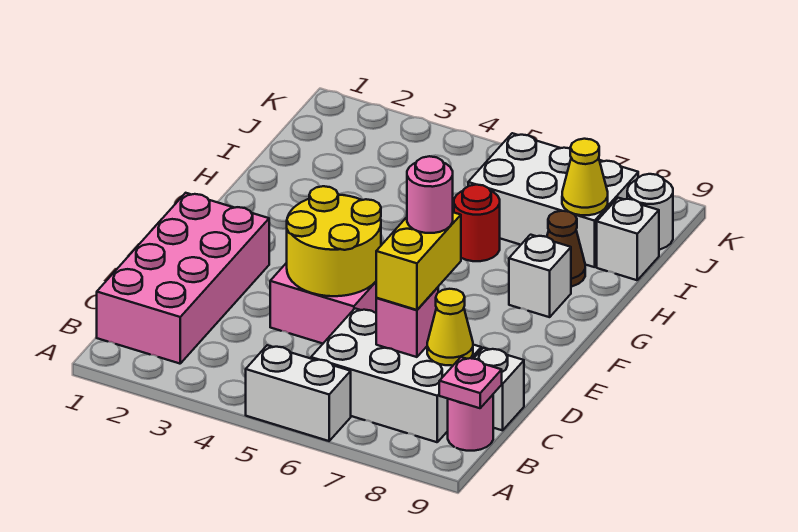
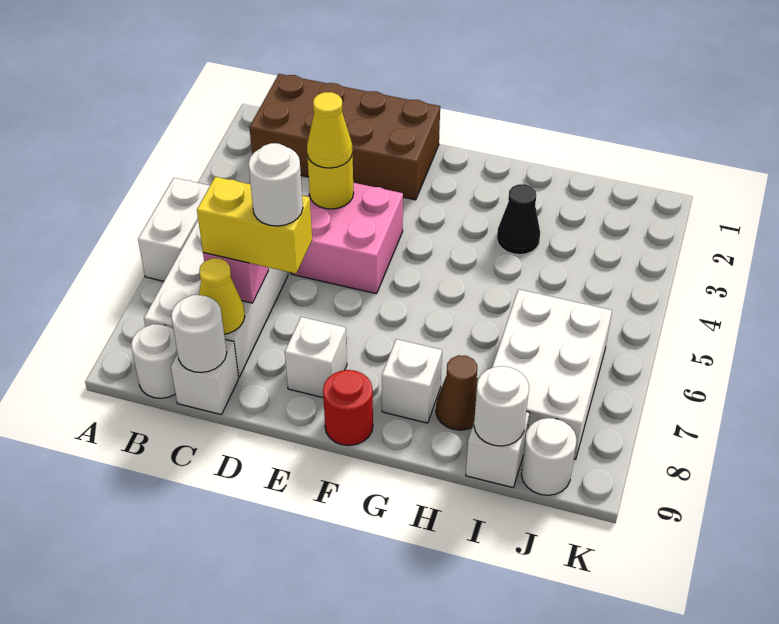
pink brick B1:E2 level 1 -> brown brick B1:E2 level 1
pink round brick B9 level 1 -> white round brick B9 level 1
pink plate B9 level 2 -> none
none -> white round brick C9 level 2
yellow round brick D4:E5 level 2 -> yellow round brick D4 level 2
pink round brick D7 level 4 -> white round brick D7 level 4
none -> white brick E8 level 1
none -> black cone H3 level 1
red round brick H6 level 1 -> red round brick F9 level 1
yellow cone I8 level 2 -> yellow cone D4 level 3
none -> white round brick I9 level 2

